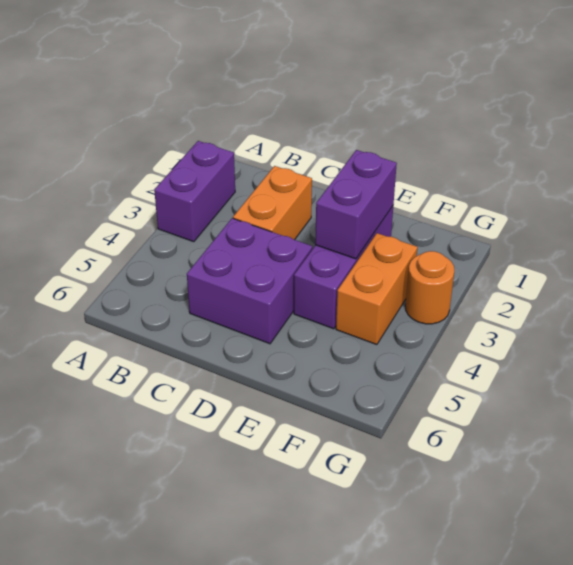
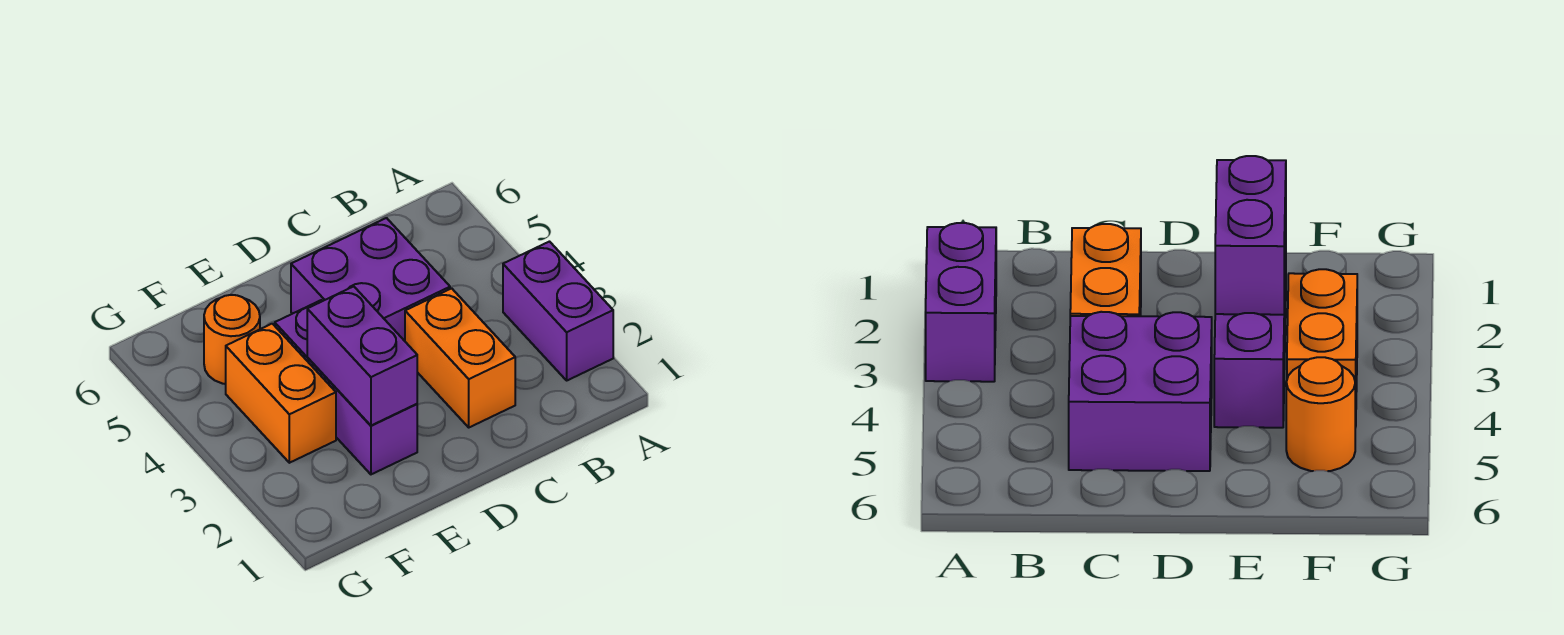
orange round brick G3 level 1 -> orange round brick F5 level 1

